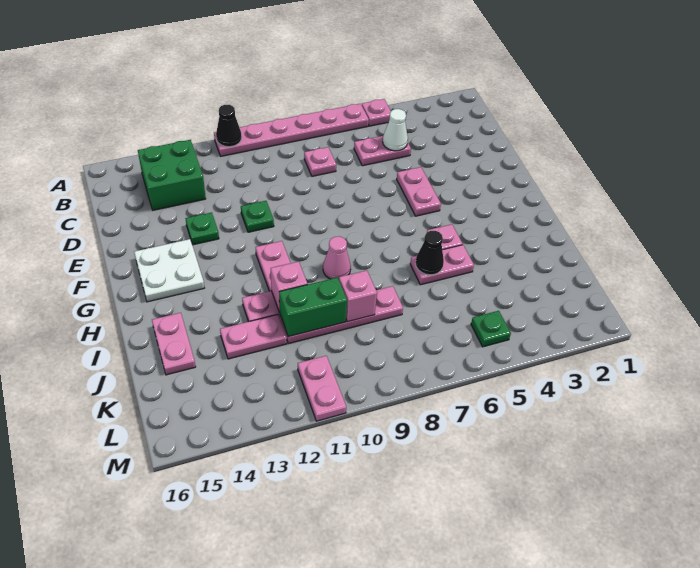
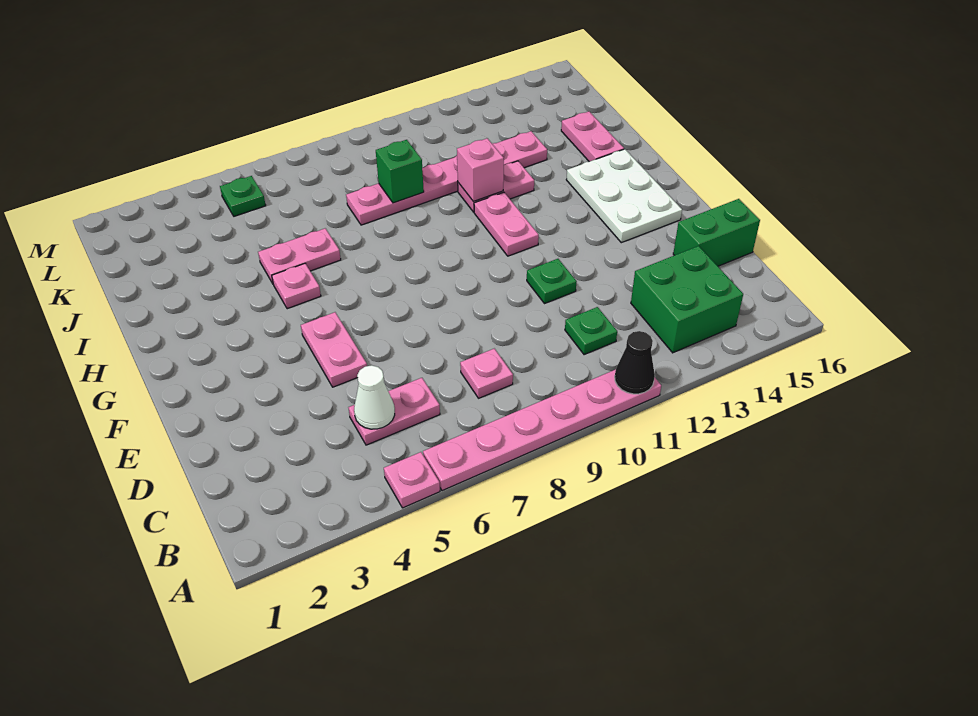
green plate E13 level 1 -> green plate C11 level 1
white plate F14:G15 level 1 -> white plate F14:H15 level 1
pink cone H9 level 1 -> none
black cone I6 level 2 -> none
pink brick J9 level 2 -> green brick J9 level 2
green brick J10:J11 level 2 -> green brick D15:D16 level 1
pink plate L11:M11 level 1 -> none

